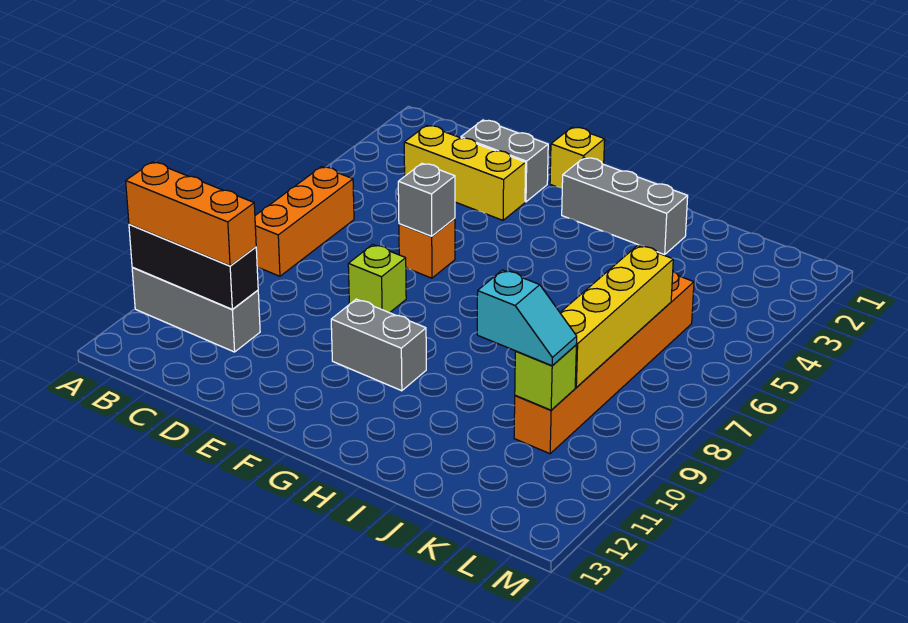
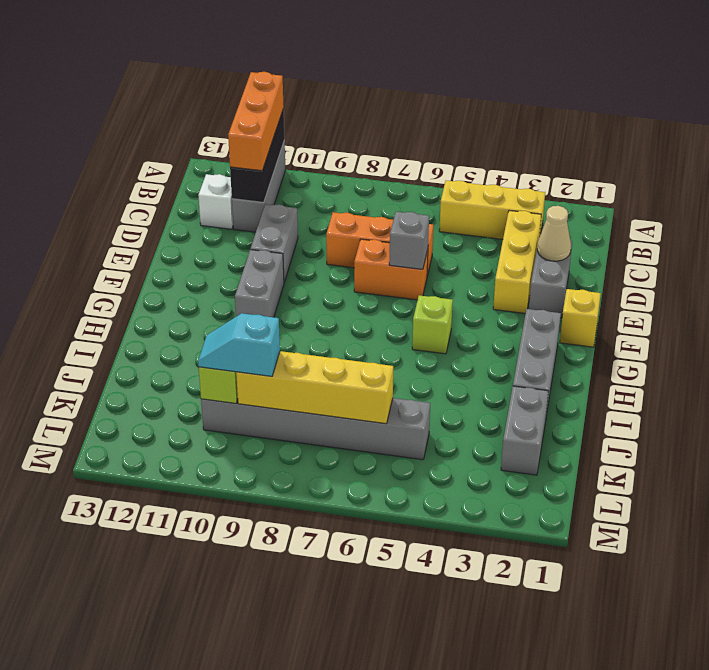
none -> yellow brick B3:B5 level 1
orange brick B6:B8 level 1 -> orange brick D6:D8 level 1
none -> white brick C12 level 1
none -> tan cone D2 level 2
none -> grey brick D10:E10 level 1
orange brick E6 level 1 -> orange brick E6:E7 level 1
lime brick E8 level 1 -> lime brick G5 level 1
none -> grey brick J2:K2 level 1
cyan slope J10:K10 level 3 top J -> cyan slope K9:K10 level 3 top 9
orange brick K5:K10 level 1 -> grey brick K5:K10 level 1

